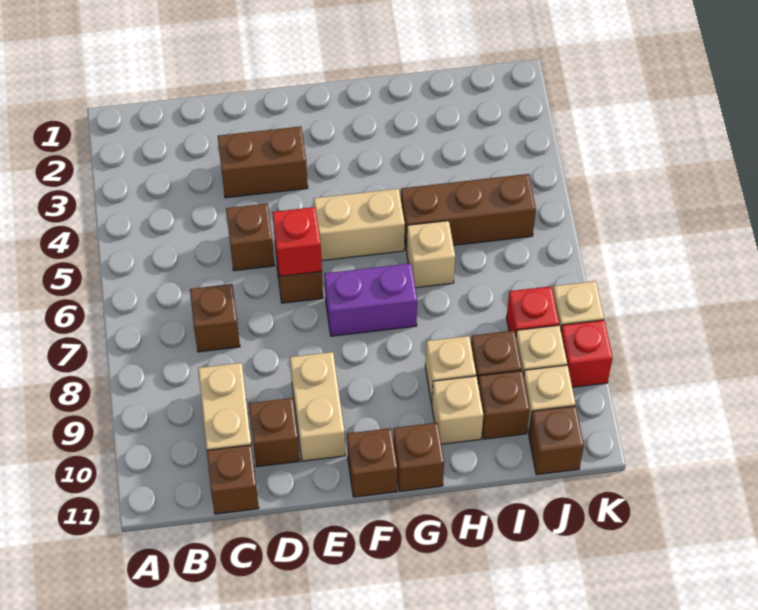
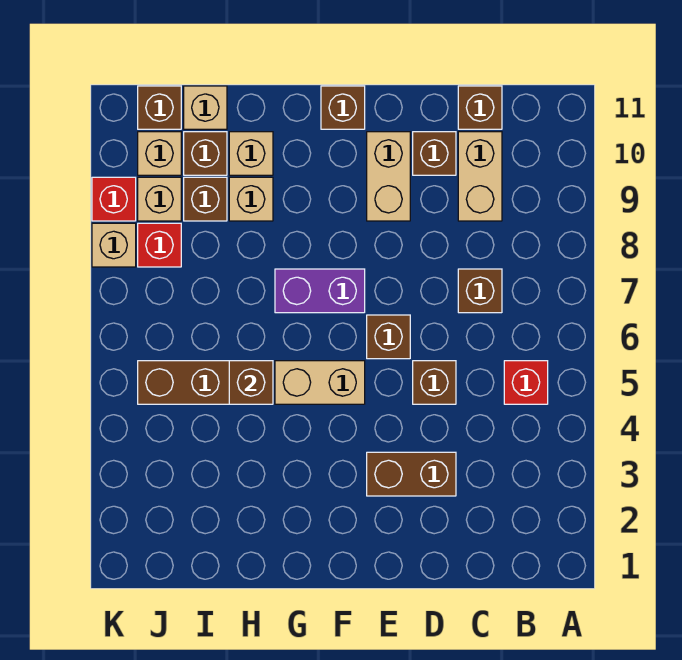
red brick E6 level 2 -> red brick B5 level 1
brown brick G11 level 1 -> brown brick H5 level 2
tan brick H6 level 1 -> tan brick I11 level 1

